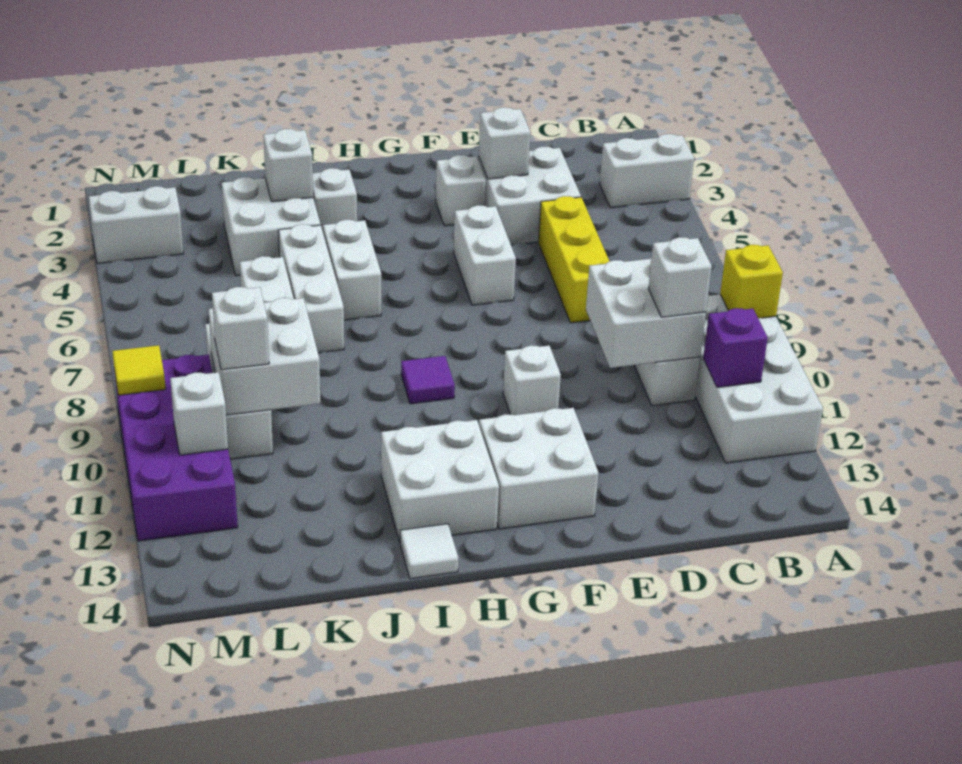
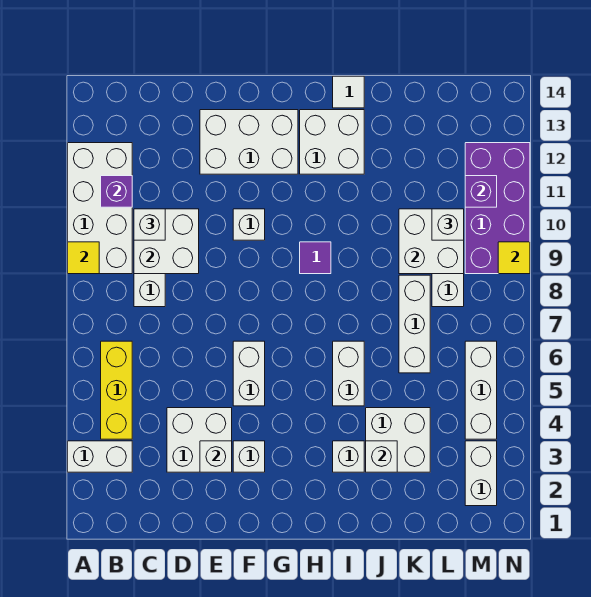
yellow brick A9 level 2 -> yellow tile A9 level 2
yellow brick D5:D7 level 1 -> yellow brick B4:B6 level 1
white brick F12:G13 level 1 -> white brick E12:G13 level 1
white brick J5:J7 level 1 -> white brick M4:M6 level 1
white brick M3:N3 level 1 -> white brick M2:M3 level 1
white brick M11 level 2 -> purple brick M11 level 2

